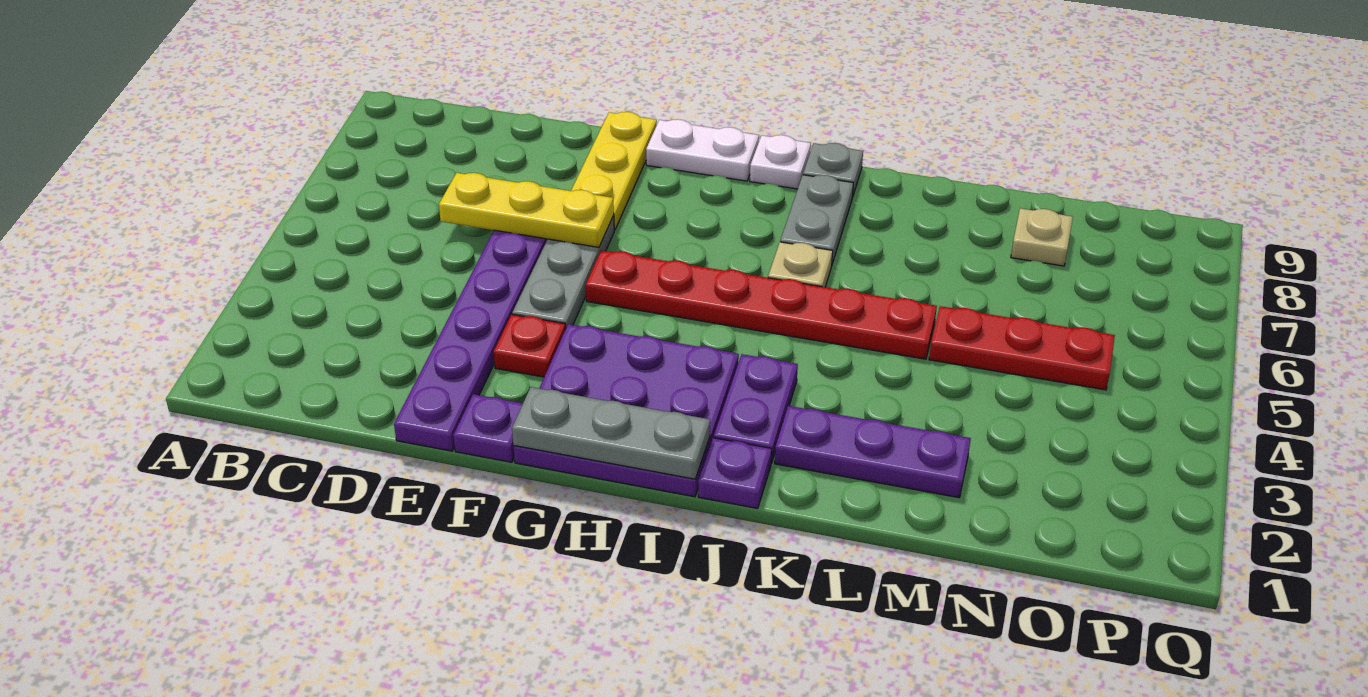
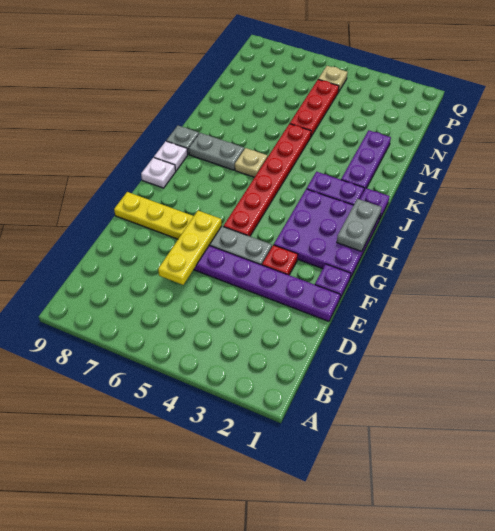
grey plate G1:I1 level 2 -> grey plate H1:I1 level 2
white plate G9:H9 level 1 -> white plate H9 level 1
tan plate N8 level 1 -> tan plate P5 level 1

